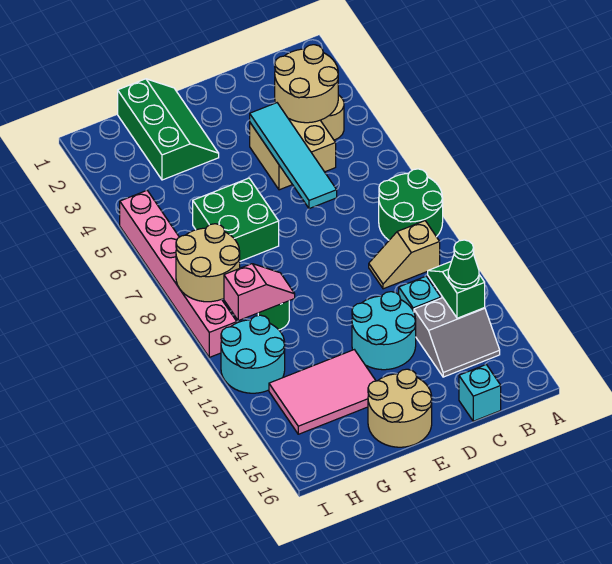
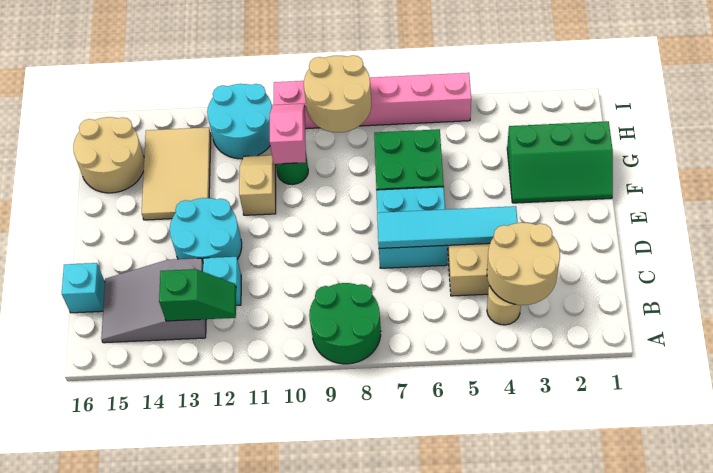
tan slope B10:C10 level 1 top B -> tan slope F11:G11 level 1 top F
grey slope B13:C14 level 1 top 13 -> grey slope B13:C15 level 1 top 13
green cone B13 level 3 -> none
none -> cyan brick D6:E7 level 1
tan round brick E15:F16 level 1 -> tan round brick G15:H16 level 1
pink tile F13:H14 level 1 -> tan tile F13:H14 level 1
pink slope G10:H10 level 2 top H -> pink slope G10:H10 level 2 top G

